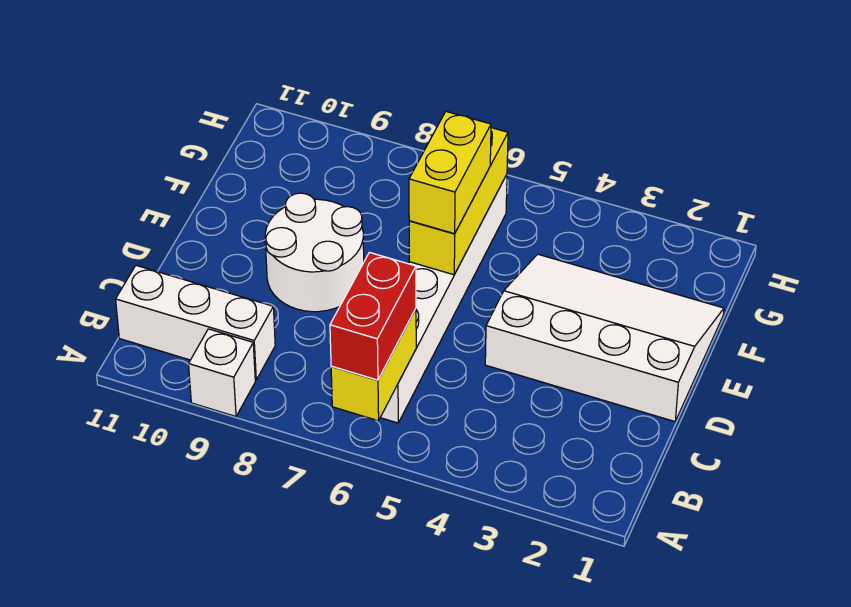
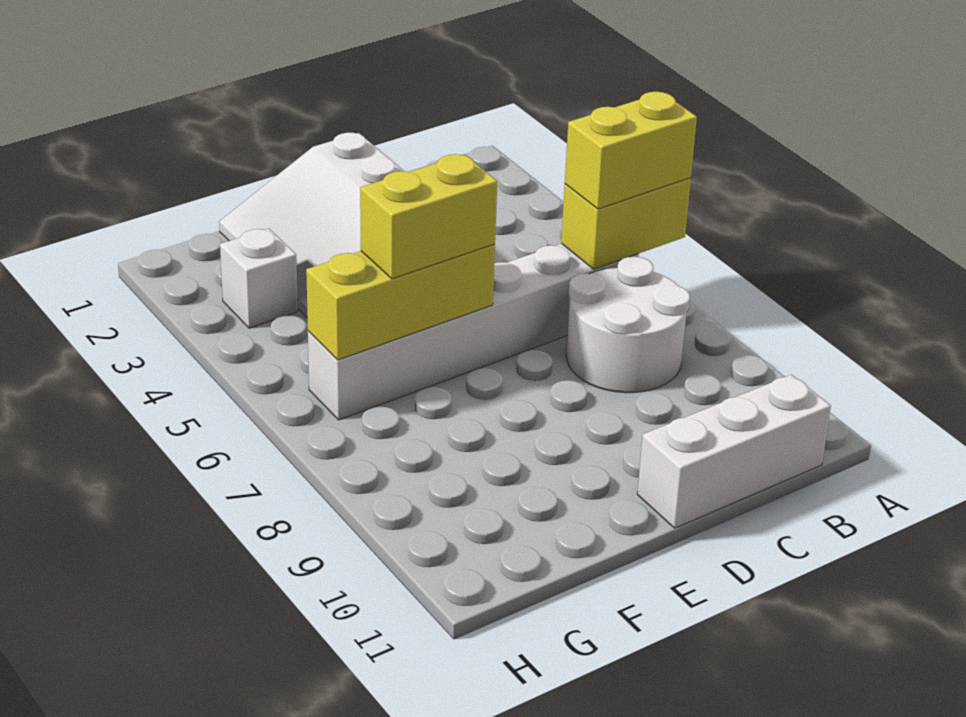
red brick A6:B6 level 3 -> yellow brick A6:B6 level 3
white brick A9 level 1 -> white brick G3 level 1
white brick B9:B11 level 1 -> white brick B11:D11 level 1
white round brick D8:E9 level 1 -> white round brick B7:C8 level 1

